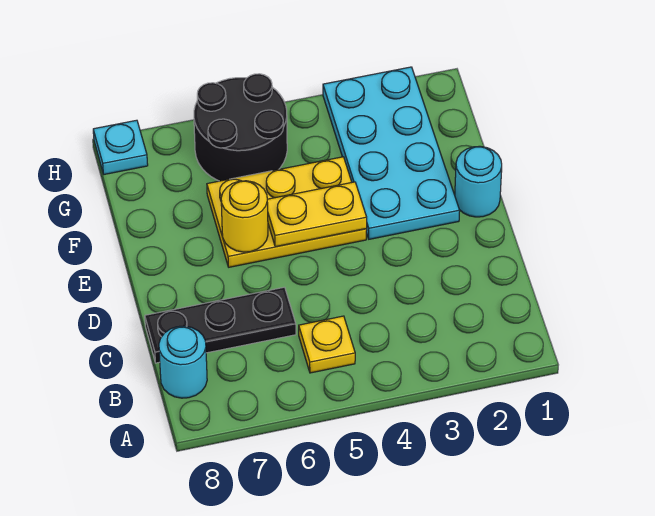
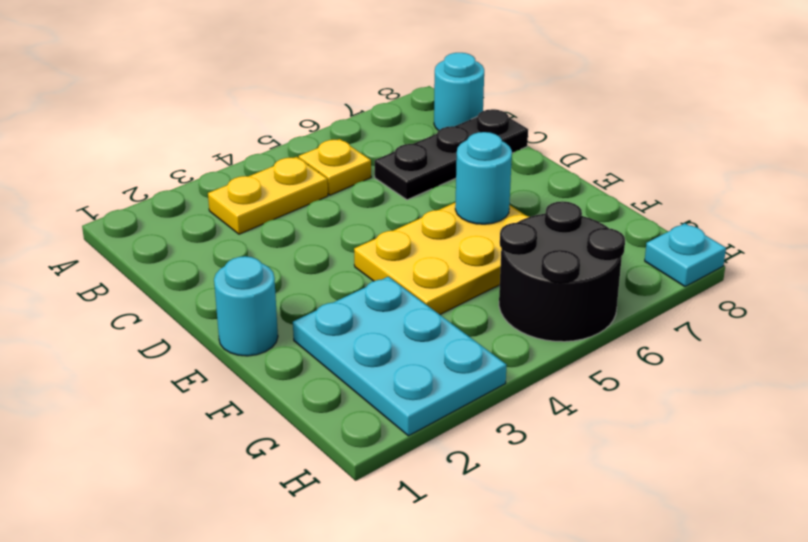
cyan plate E2:H3 level 1 -> cyan plate F2:H3 level 1
yellow plate E4:E5 level 2 -> yellow plate B3:B4 level 1
yellow round brick E6 level 2 -> cyan round brick E6 level 2

